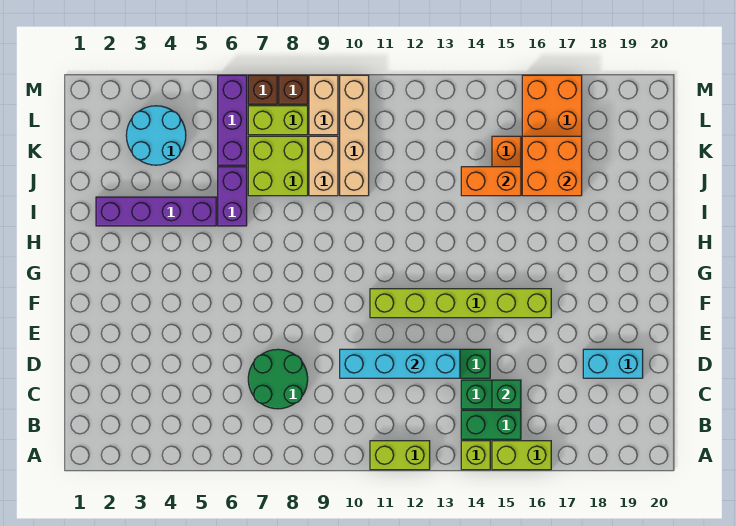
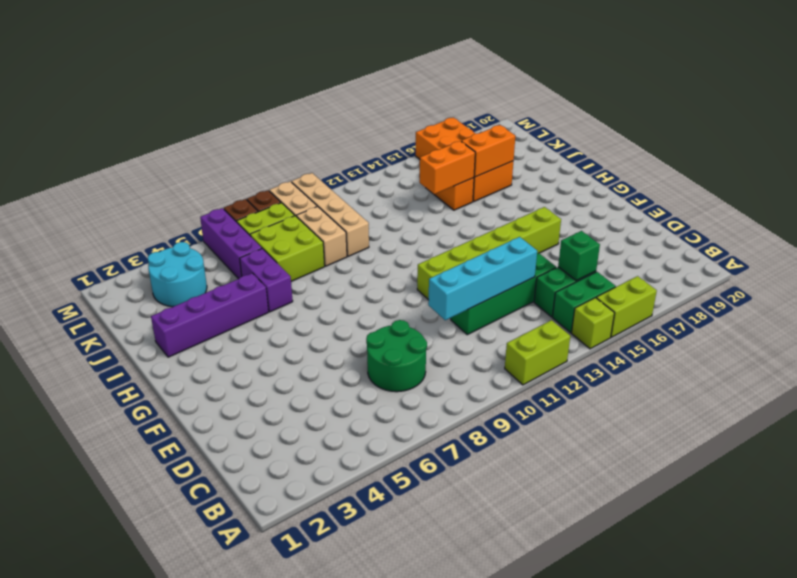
cyan brick D18:D19 level 1 -> none
orange brick J16:K17 level 2 -> orange brick J16:J17 level 2

